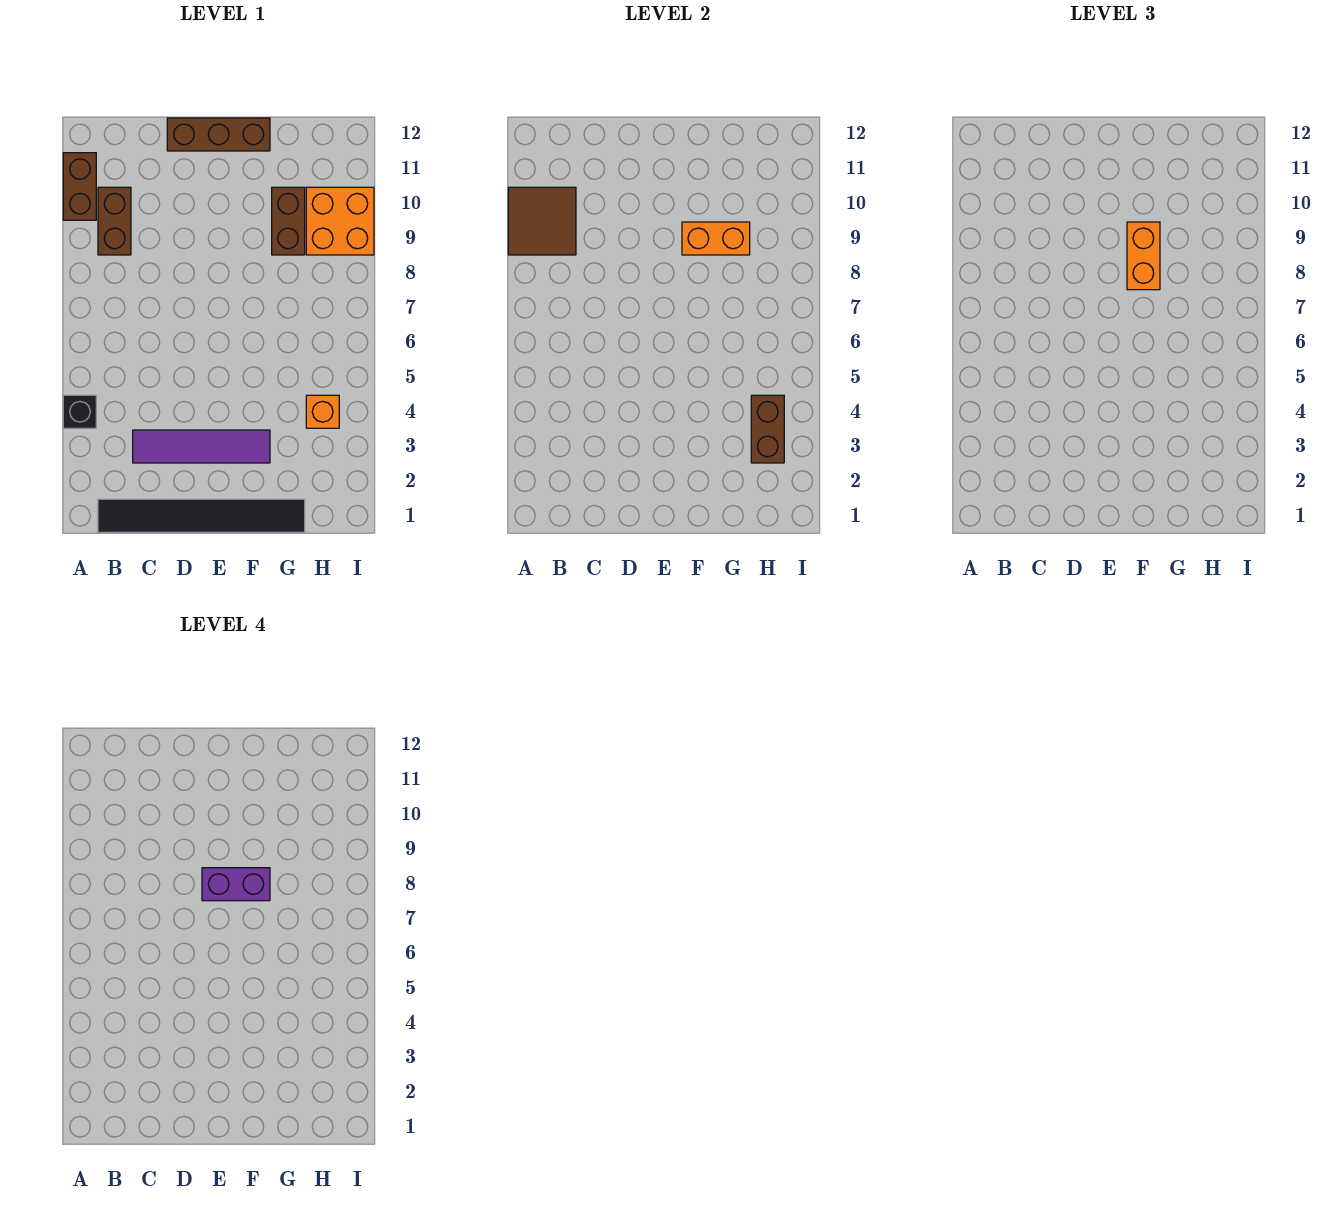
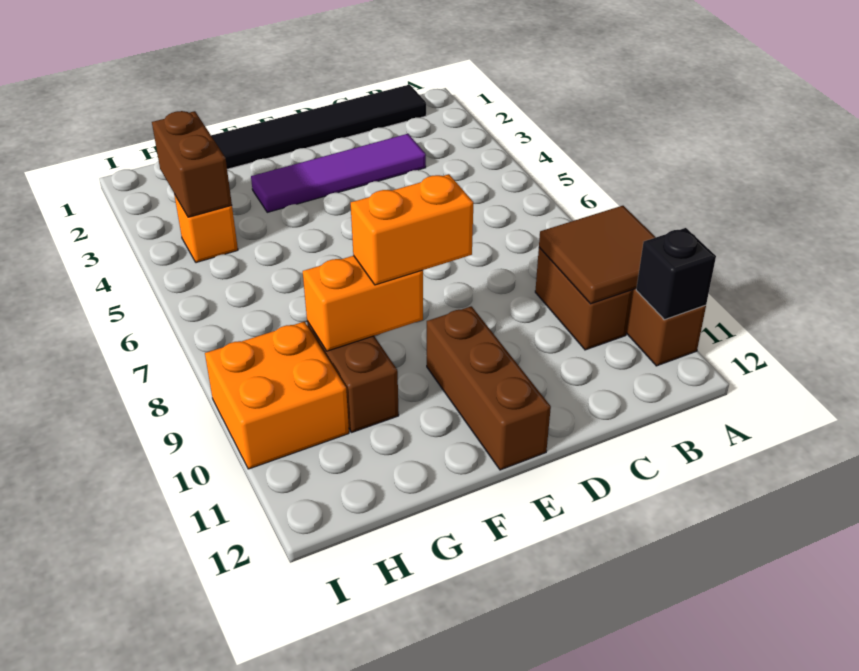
black brick A4 level 1 -> black brick A11 level 2
brown brick D12:F12 level 1 -> brown brick E10:E12 level 1
purple brick E8:F8 level 4 -> none
orange brick F8:F9 level 3 -> orange brick E9:F9 level 3

